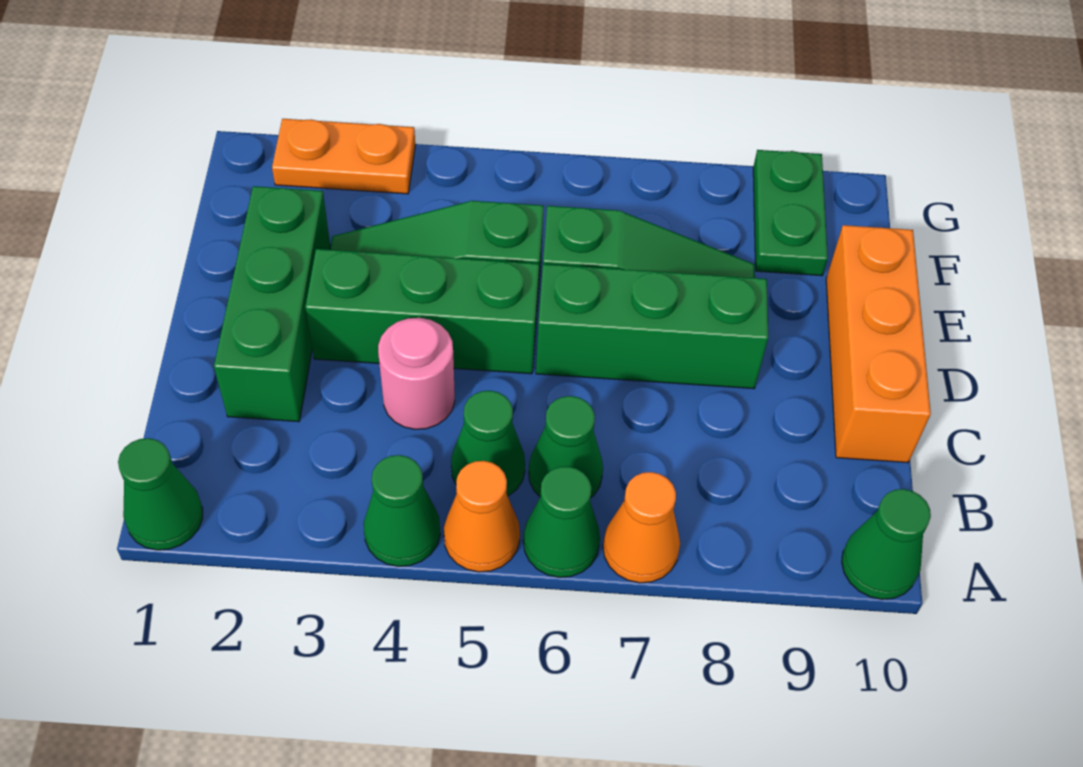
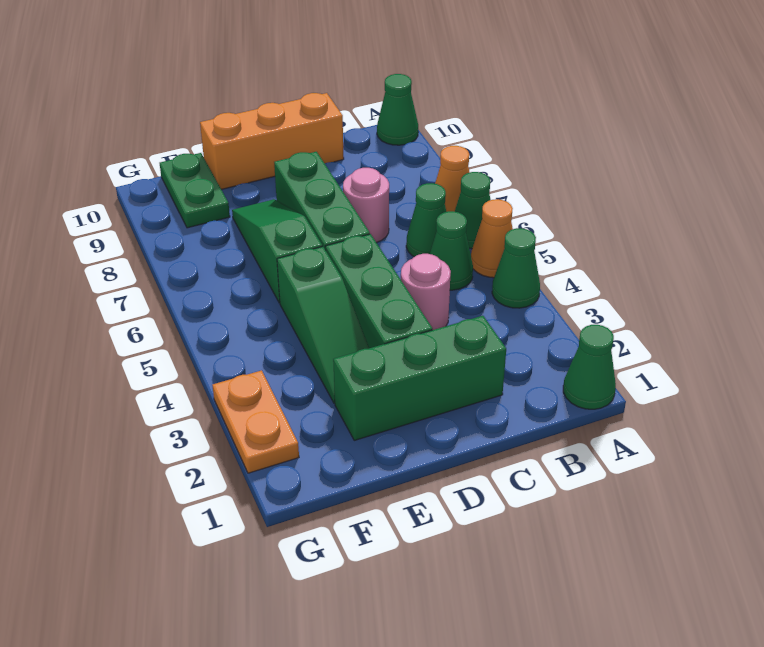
none -> pink round brick C7 level 1
green plate F9:G9 level 1 -> green plate F9:F10 level 1

